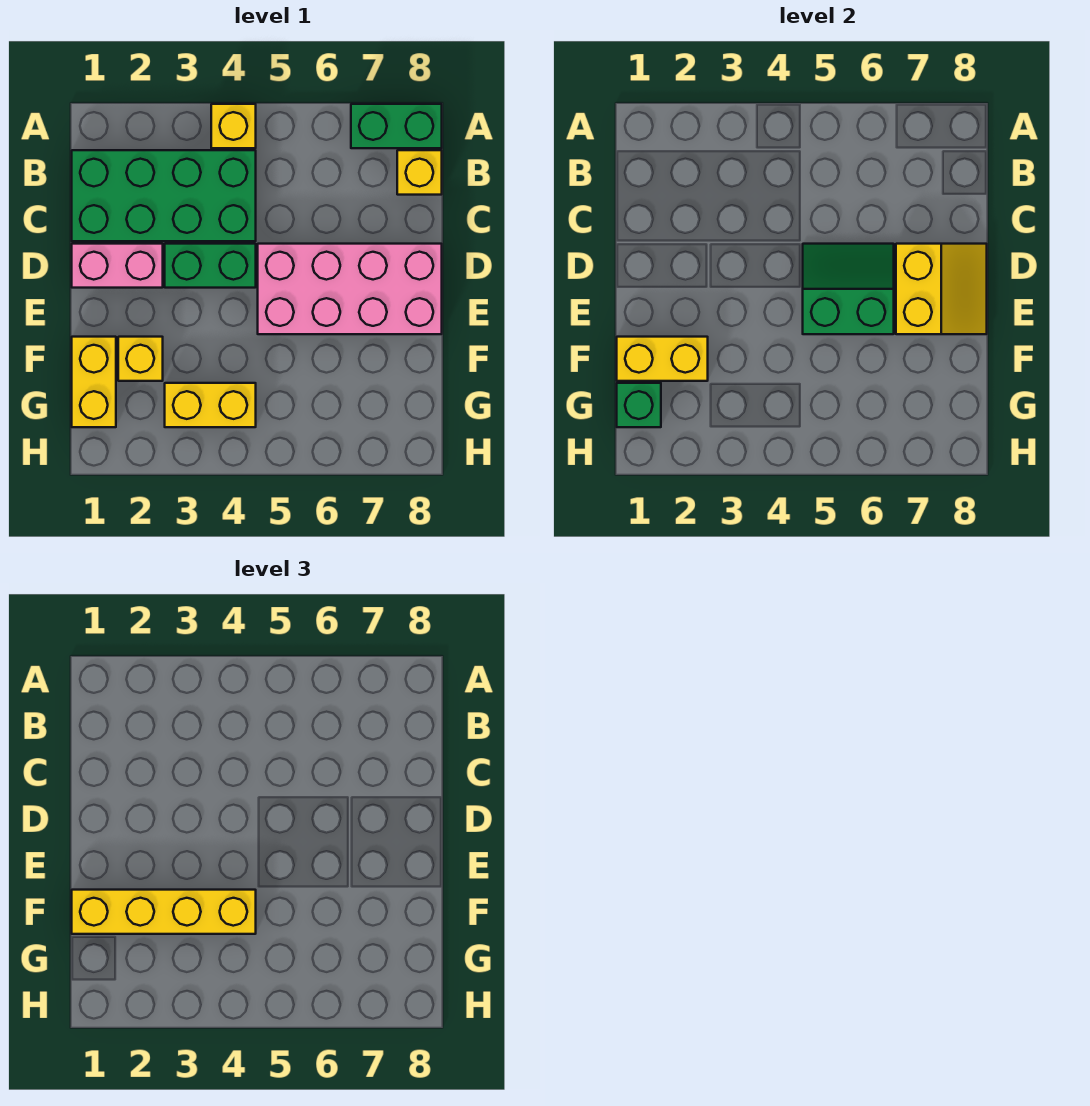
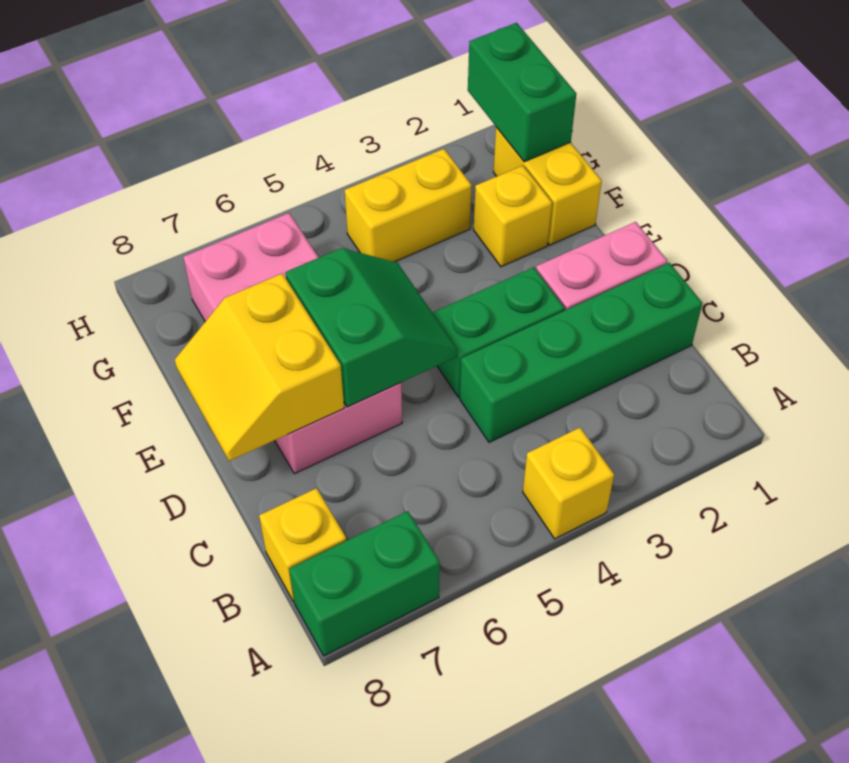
green brick B1:C4 level 1 -> green brick C1:C4 level 1
pink brick D5:E8 level 1 -> pink brick D6:G7 level 1
green slope D5:E6 level 2 top E -> green slope D5:E6 level 2 top 6
yellow brick F1:F2 level 2 -> none
yellow brick F1:F4 level 3 -> none
green brick G1 level 2 -> green brick G1:H1 level 2

